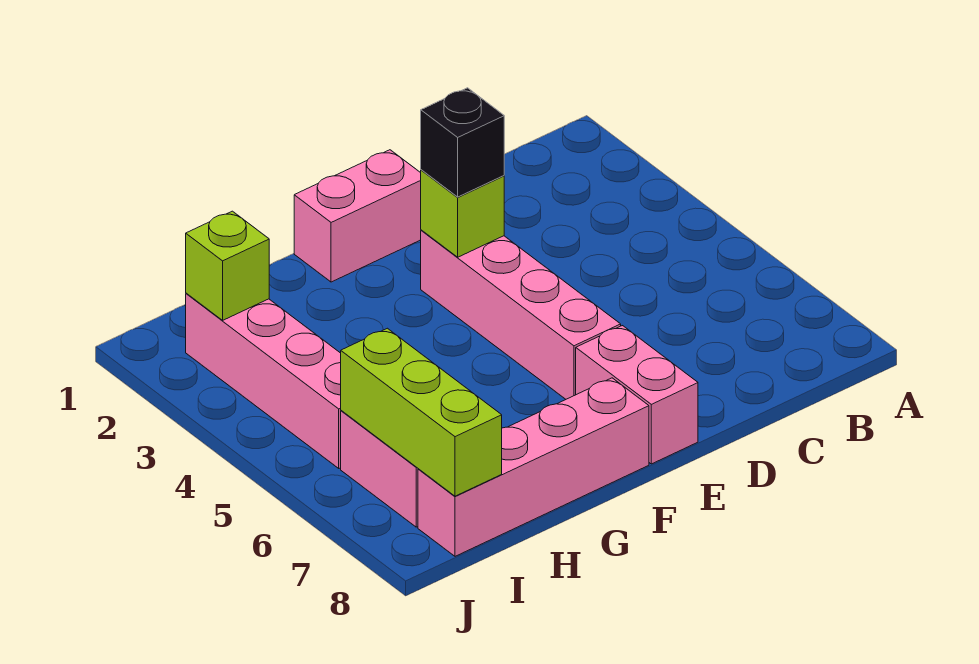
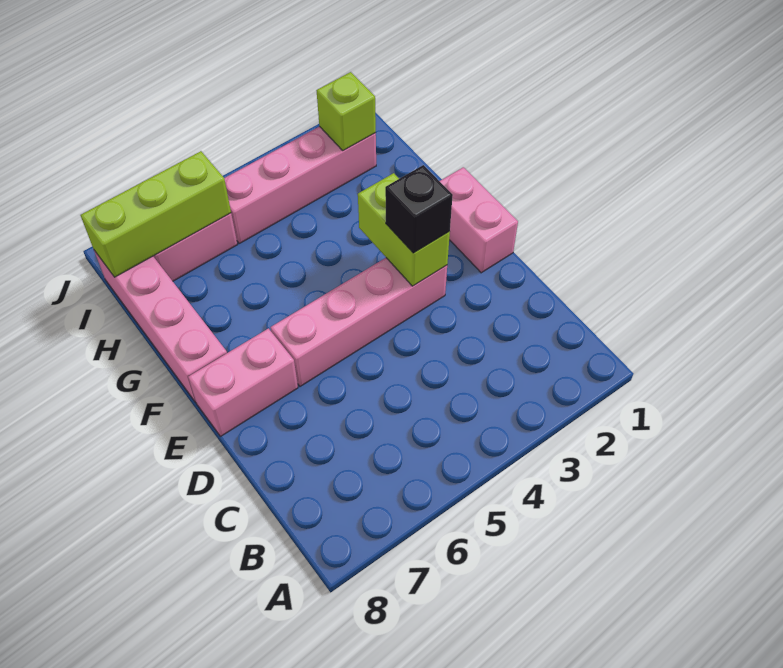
lime brick E3 level 2 -> lime brick E3:F3 level 2

